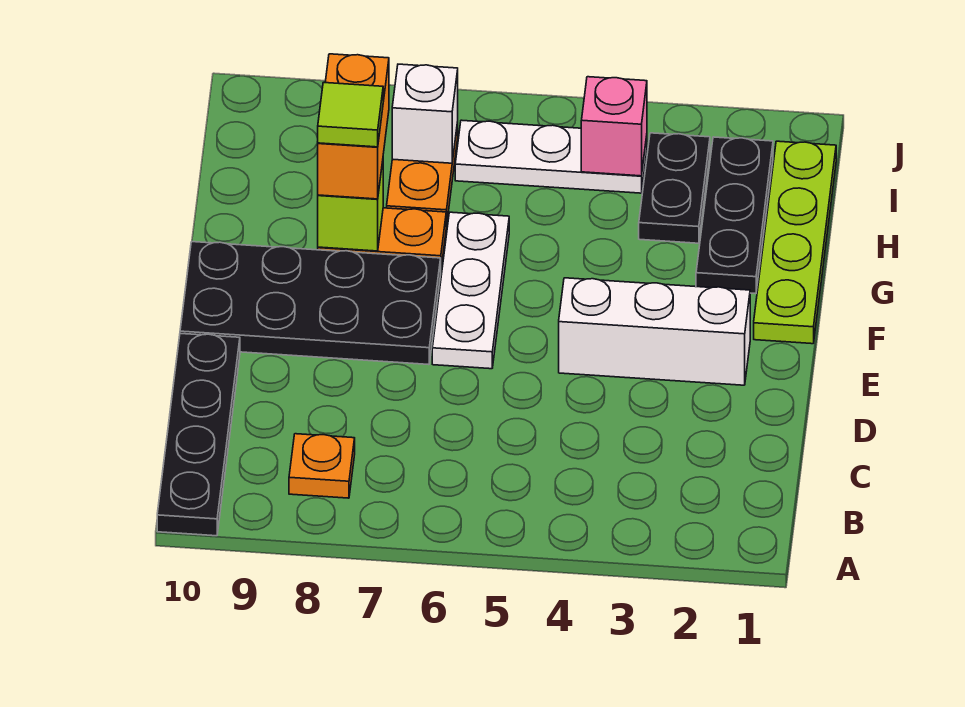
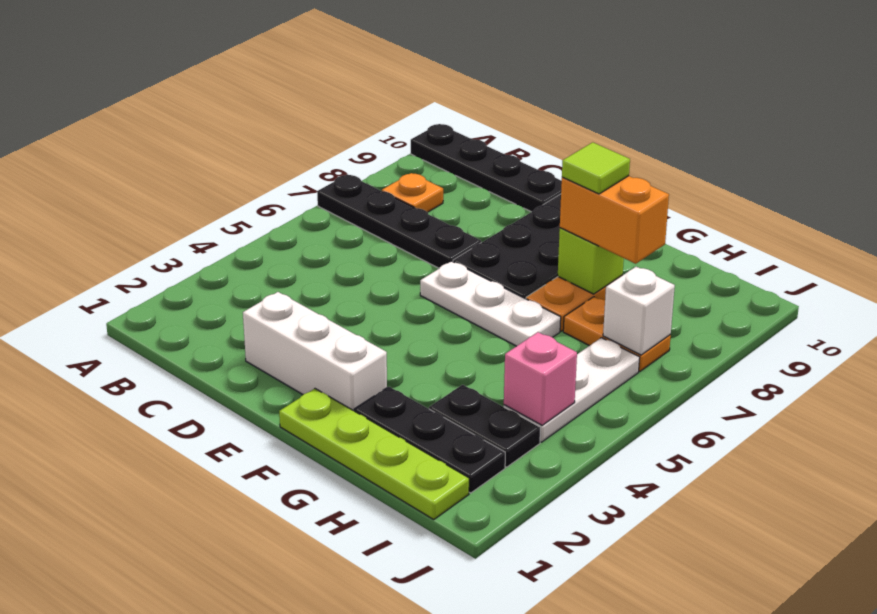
none -> black plate A7:D7 level 1
white brick E2:E4 level 1 -> white brick D2:F2 level 1

